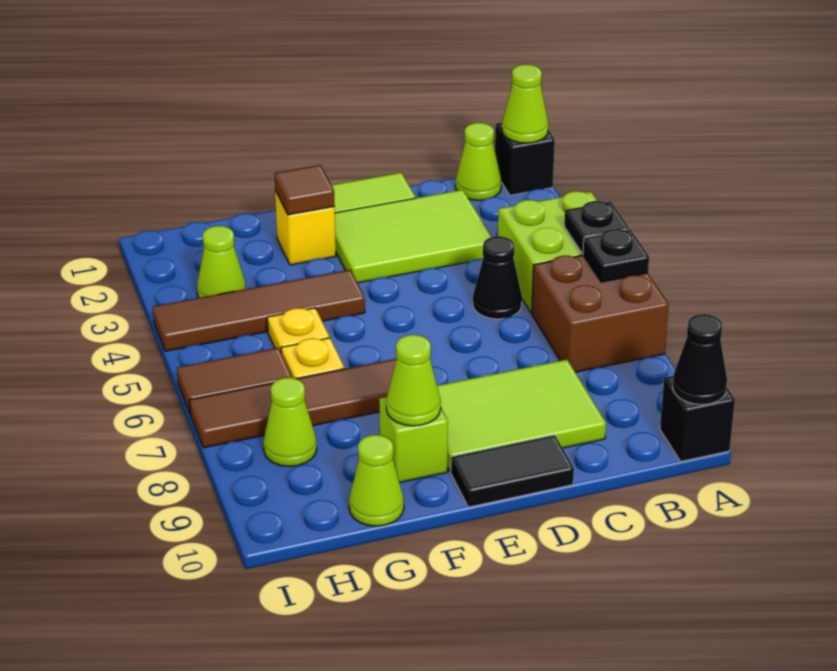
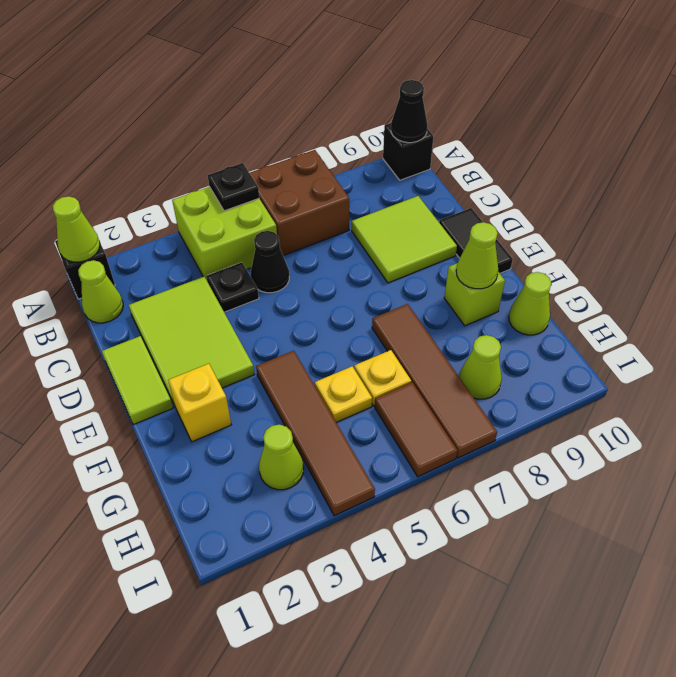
black plate A6 level 2 -> black plate C4 level 1
lime tile C8:E9 level 1 -> lime tile C8:D9 level 1
brown tile F2 level 2 -> none

